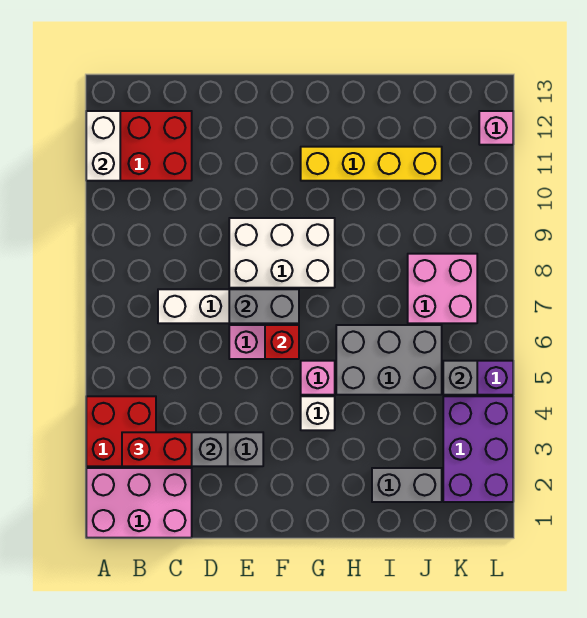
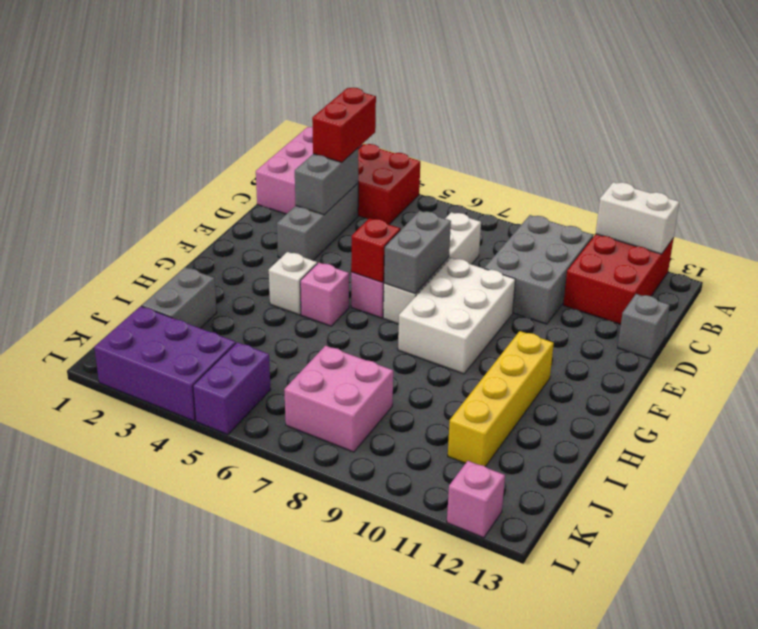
grey brick H5:J6 level 1 -> grey brick B9:D10 level 1
grey brick K5 level 2 -> grey brick D13 level 1

